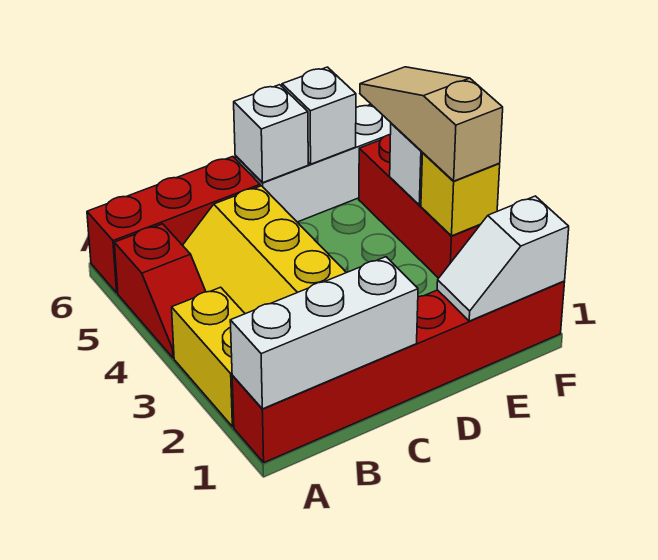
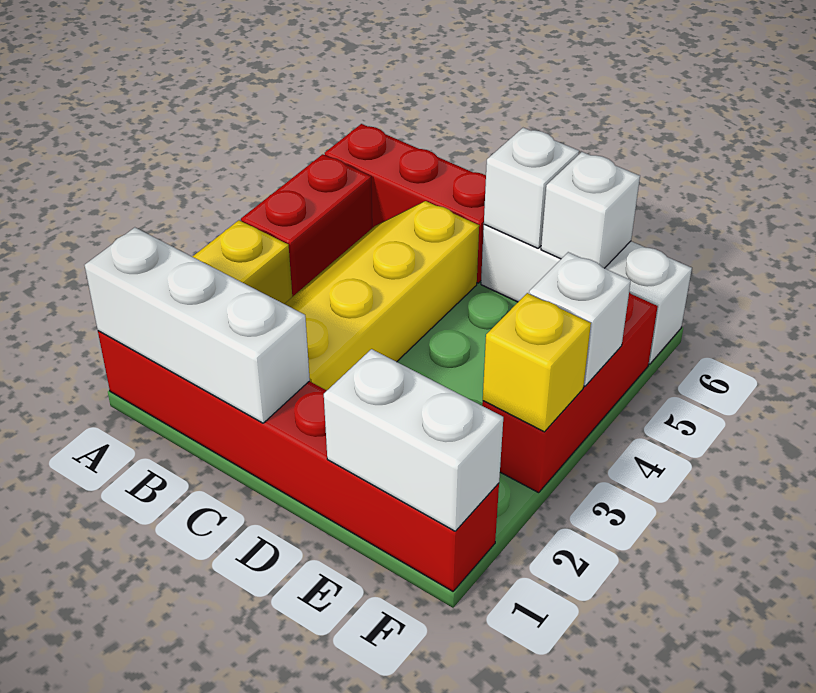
red slope A4:A5 level 1 top 5 -> red brick A4:A5 level 1
white slope E1:F1 level 2 top F -> white brick E1:F1 level 2
tan slope F3:F5 level 3 top 3 -> none

